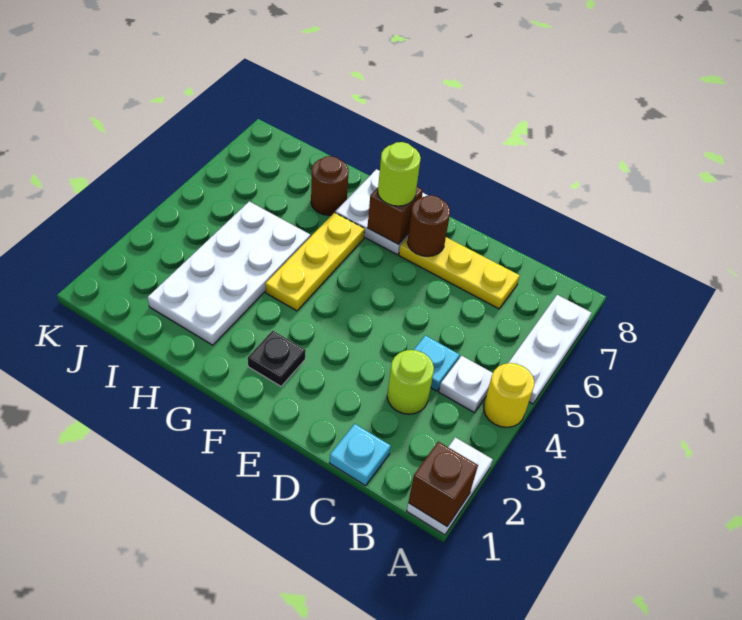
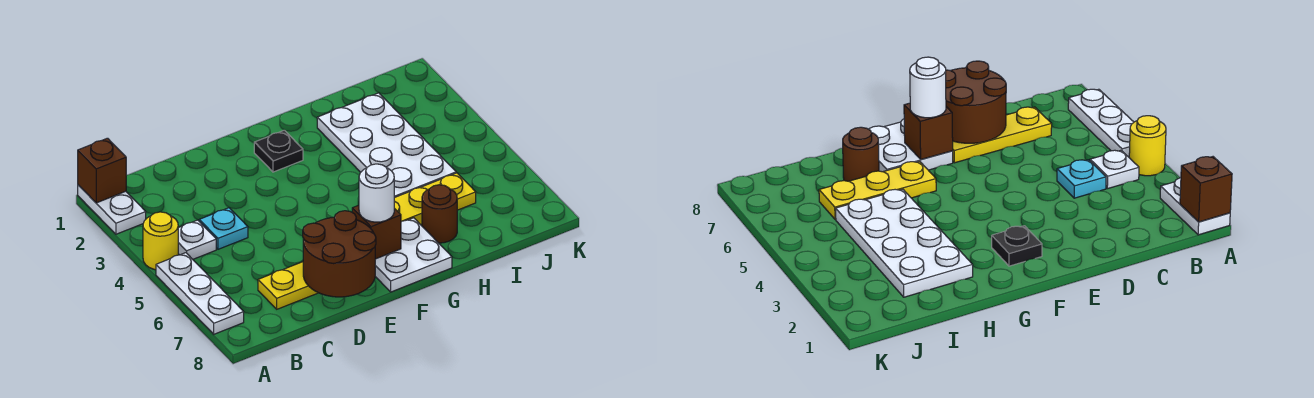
cyan plate C1 level 1 -> none
lime round brick C3 level 1 -> none
brown round brick E7 level 2 -> brown round brick D7:E8 level 2
lime round brick F7 level 3 -> white round brick F7 level 3
yellow plate G4:G6 level 1 -> yellow plate G6:I6 level 1

